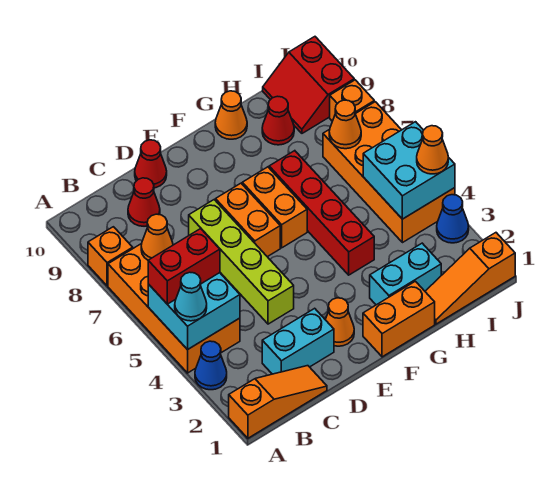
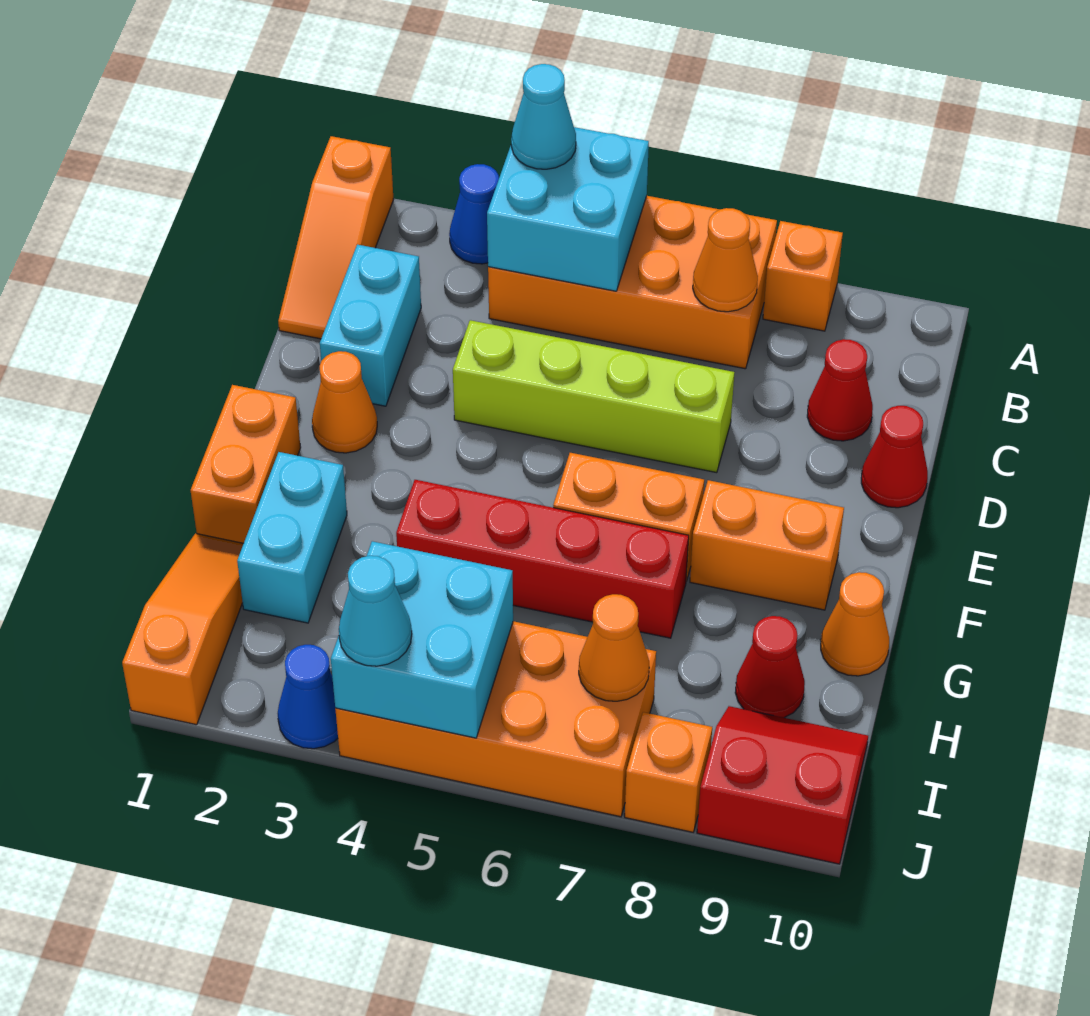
red brick A5:B5 level 3 -> none
orange brick E6:E7 level 1 -> orange brick F8:F9 level 1
orange cone J4 level 3 -> cyan cone J4 level 3

